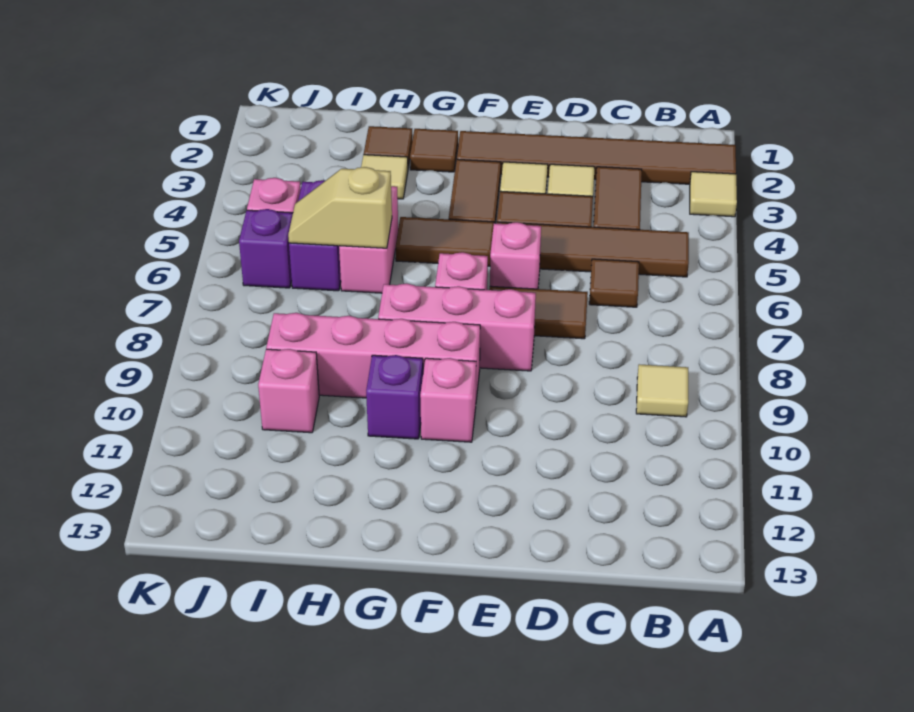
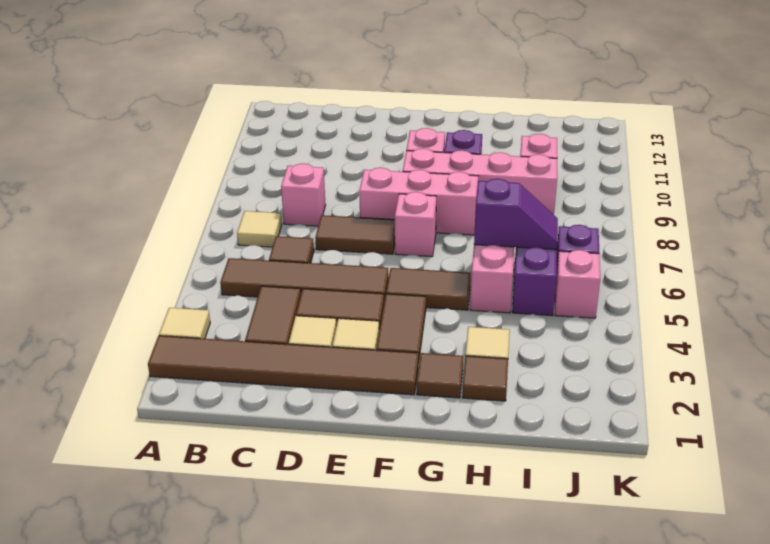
tan tile B9 level 1 -> tan tile B7 level 1
pink brick E6 level 1 -> pink brick C8 level 1
tan slope H6:I6 level 2 top H -> purple slope H6:I6 level 2 top H

